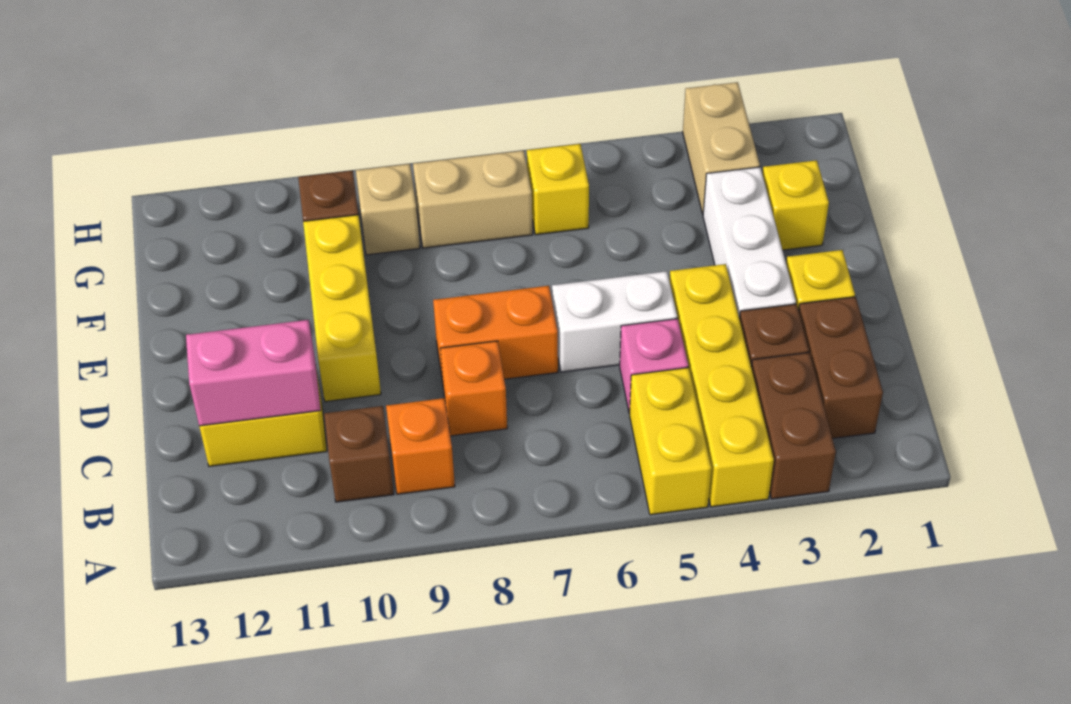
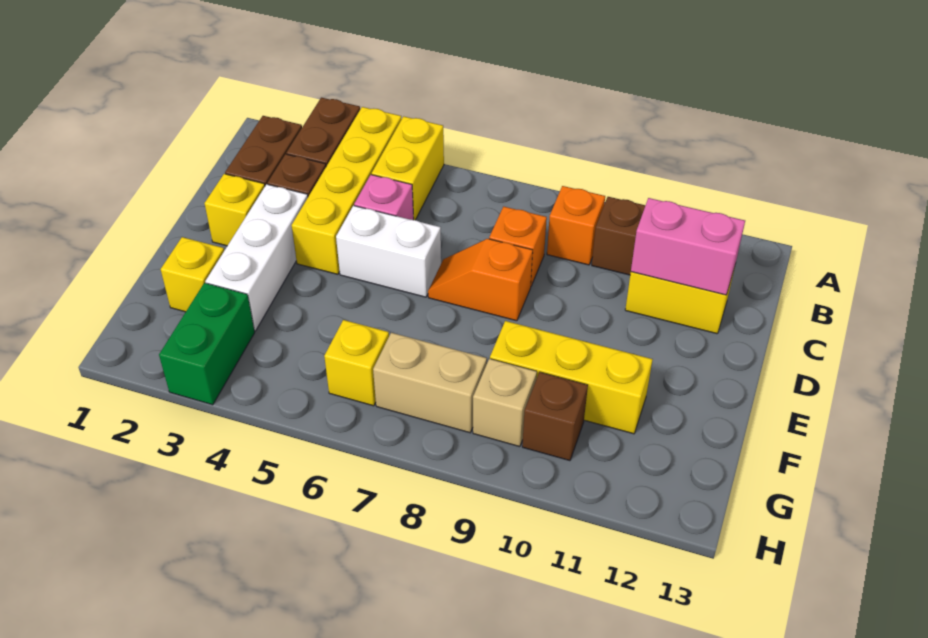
orange brick D7:D8 level 1 -> orange slope D7:D8 level 1 top 8
yellow brick D10:F10 level 1 -> yellow brick F9:F11 level 1
tan brick G3:H3 level 1 -> green brick G3:H3 level 1

